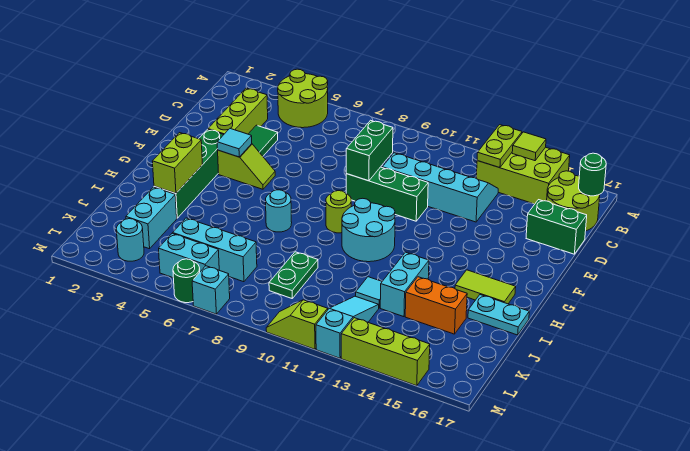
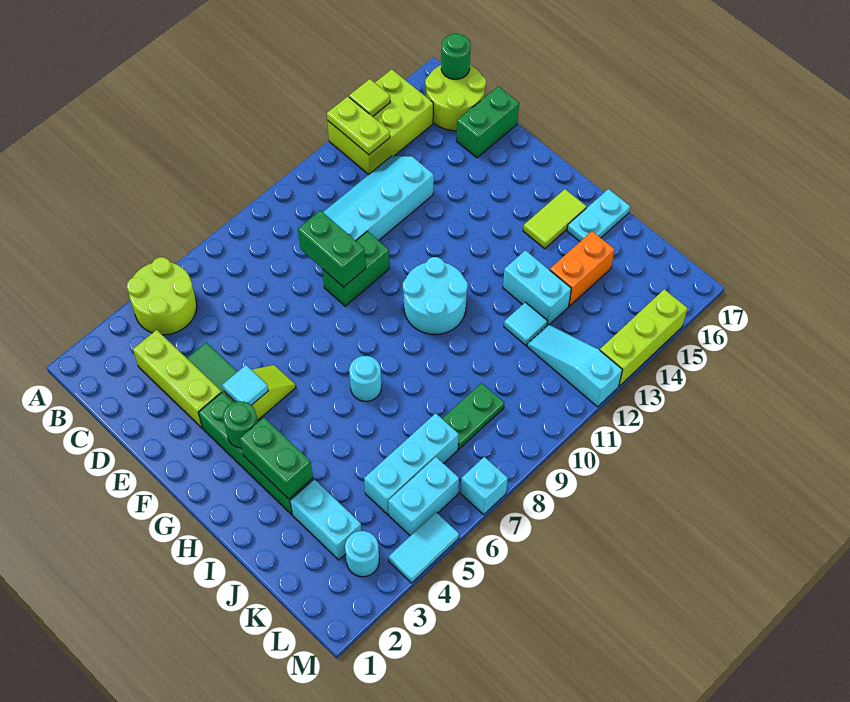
green brick E9:E11 level 1 -> green brick E9:E10 level 1
lime round brick G9 level 1 -> none
lime brick H3:I3 level 2 -> green brick H3:I3 level 2
green plate J9:K9 level 1 -> green plate K8:K9 level 1
none -> cyan tile M4:M5 level 1
green round brick M6 level 1 -> green round brick G3 level 2
lime slope M10:M11 level 1 top 11 -> none

